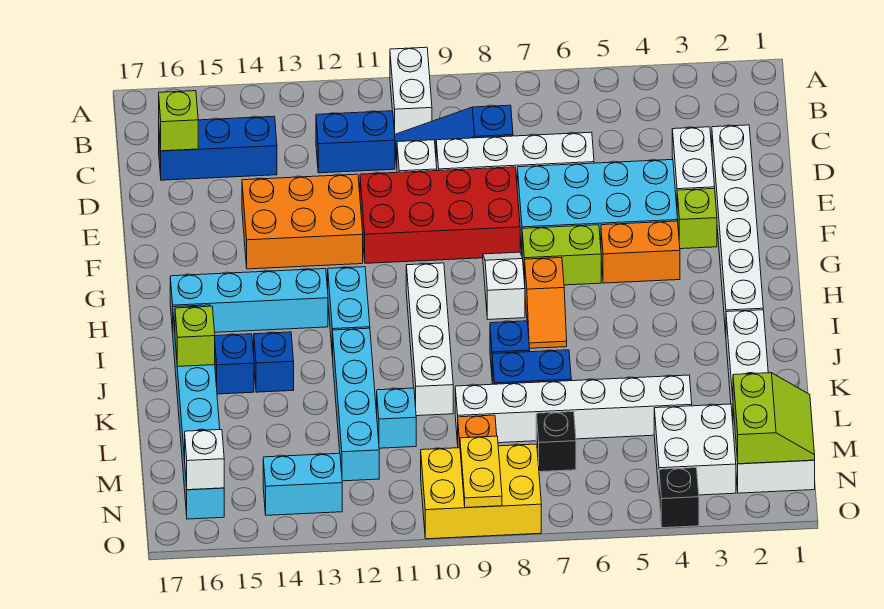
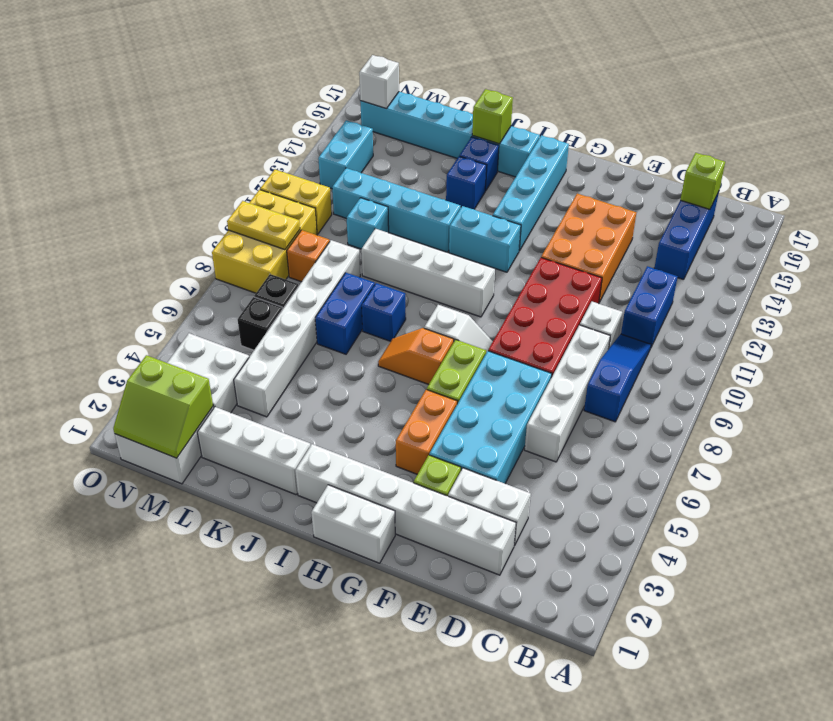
white brick A10:B10 level 1 -> white brick G1:H1 level 1
none -> yellow brick N11:O11 level 1
black brick O4 level 1 -> black brick M6 level 1

